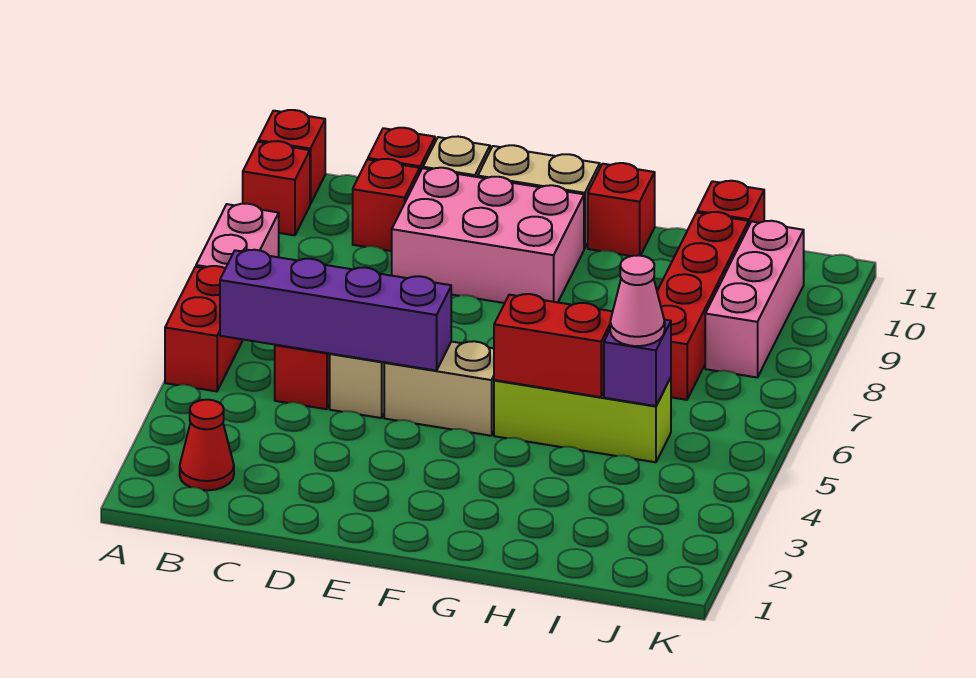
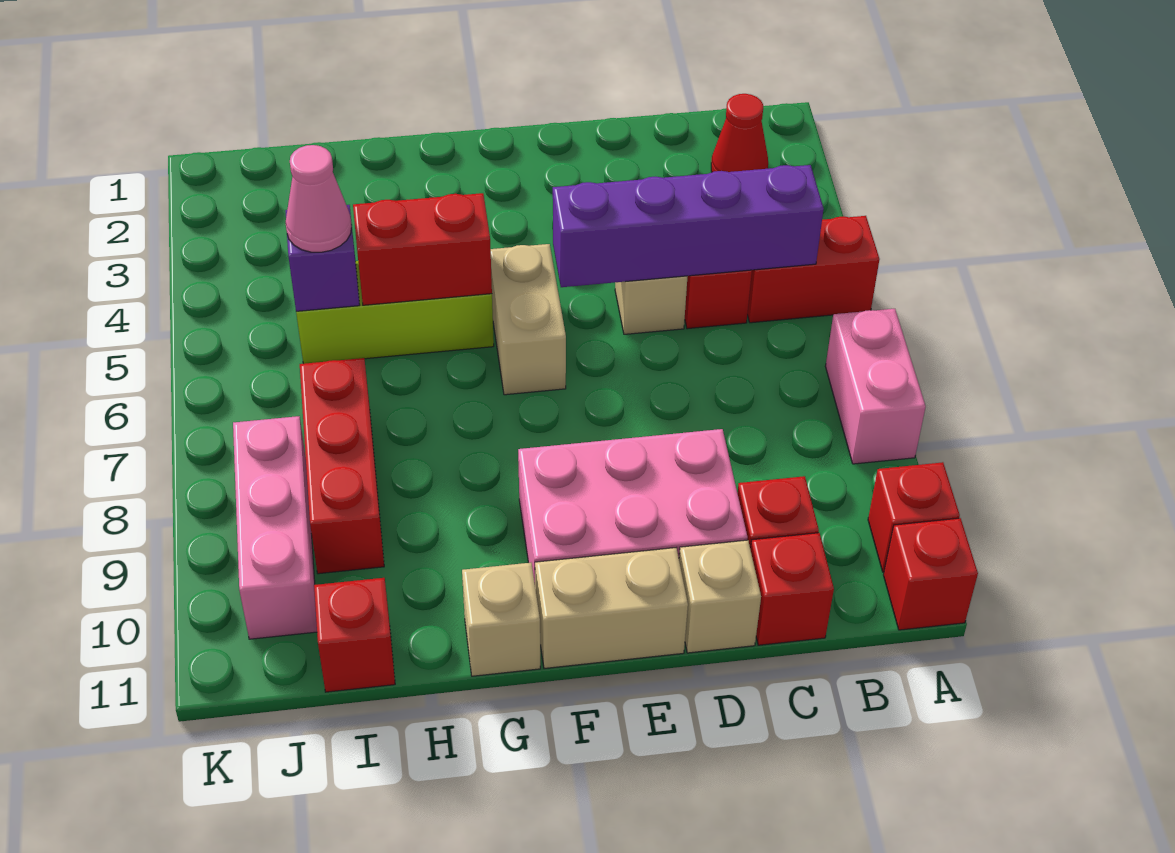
red brick A5:A6 level 1 -> red brick A5:B5 level 1
tan brick E5:F5 level 1 -> tan brick F5:F6 level 1
red brick G11 level 1 -> tan brick G11 level 1
red brick I7:I10 level 1 -> red brick I7:I9 level 1

